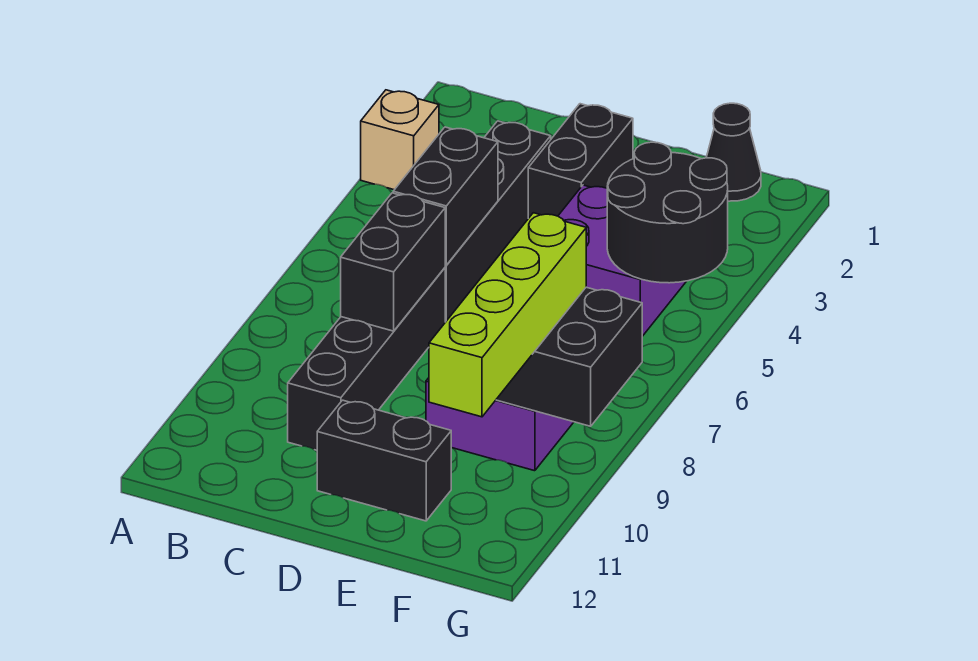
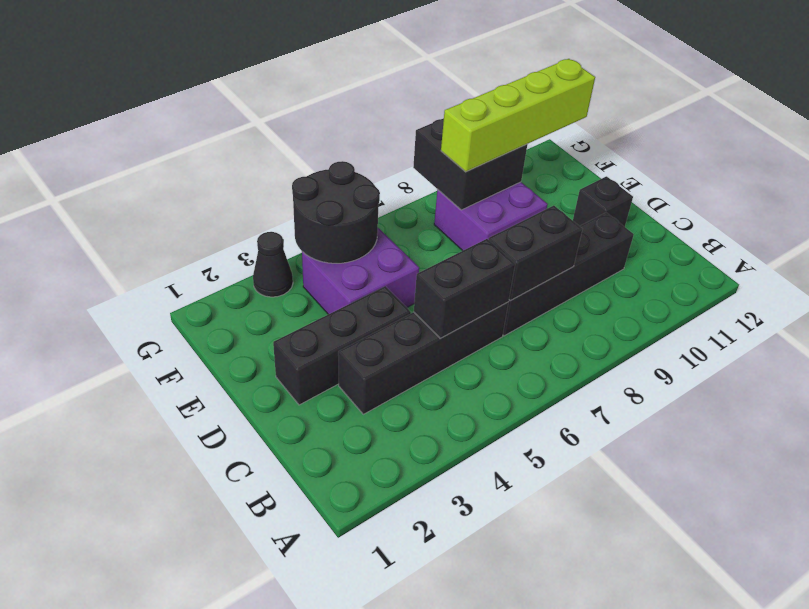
tan brick A3 level 1 -> none
black brick D2:D3 level 1 -> black brick D2:D4 level 1
black brick D11:E11 level 1 -> black brick D11 level 1
black cone F1 level 1 -> black cone G3 level 1

